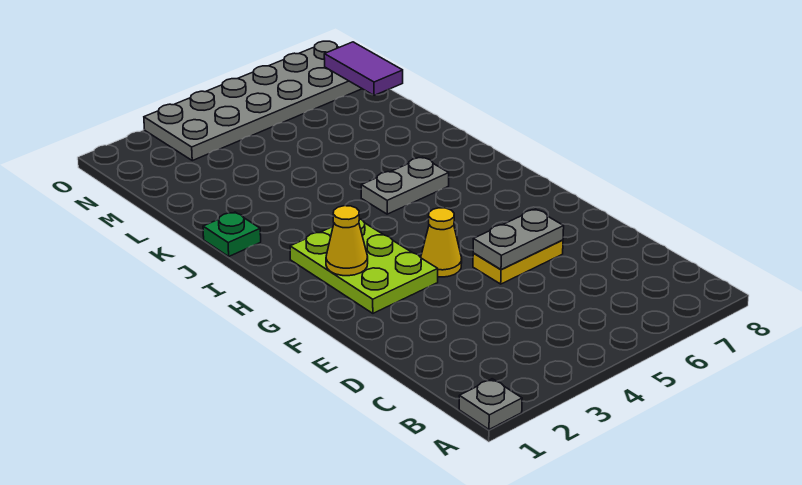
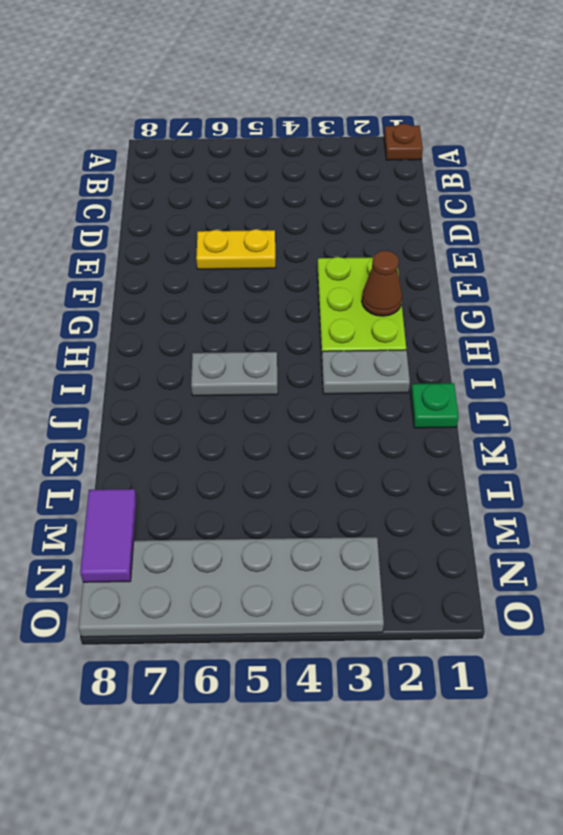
grey plate A1 level 1 -> brown plate A1 level 1
grey plate E5:E6 level 2 -> grey plate I2:I3 level 1
yellow cone F4 level 1 -> none
yellow cone G2 level 2 -> brown cone G2 level 2

